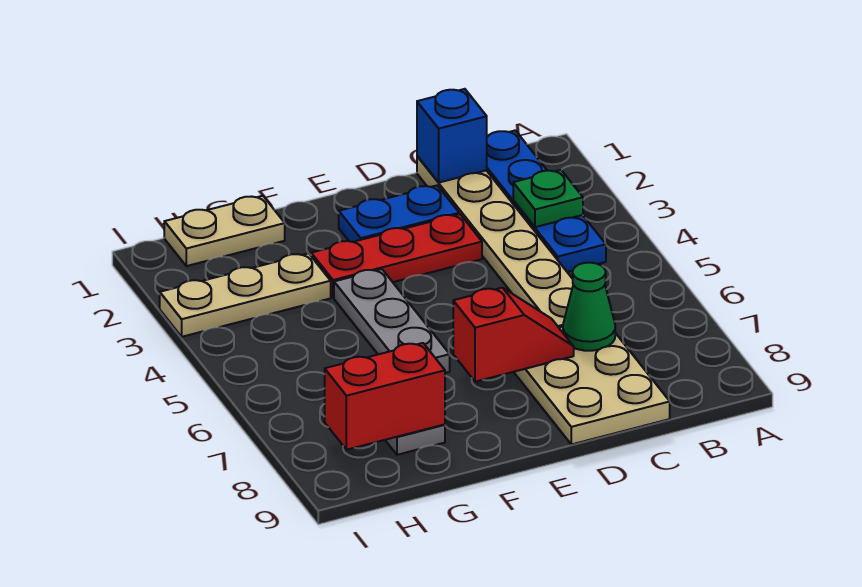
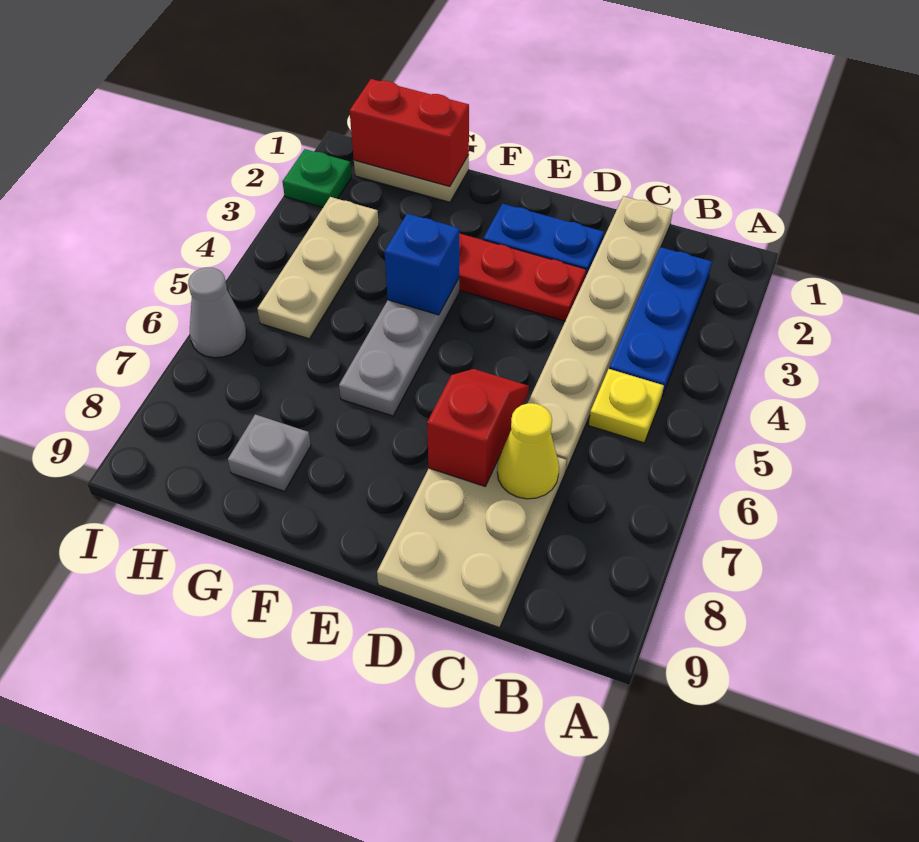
blue plate B1:B4 level 1 -> blue plate B2:B4 level 1
green plate B3 level 2 -> green plate I2 level 1
none -> yellow plate B5 level 1
blue brick C1 level 2 -> blue brick F4 level 2
green cone C7 level 2 -> yellow cone C7 level 2
red slope D7:E7 level 2 top E -> red slope D6:D7 level 2 top 7
tan plate G3:I3 level 1 -> tan plate H3:H5 level 1
red brick G8:H8 level 2 -> red brick G1:H1 level 2
none -> grey cone I6 level 1

